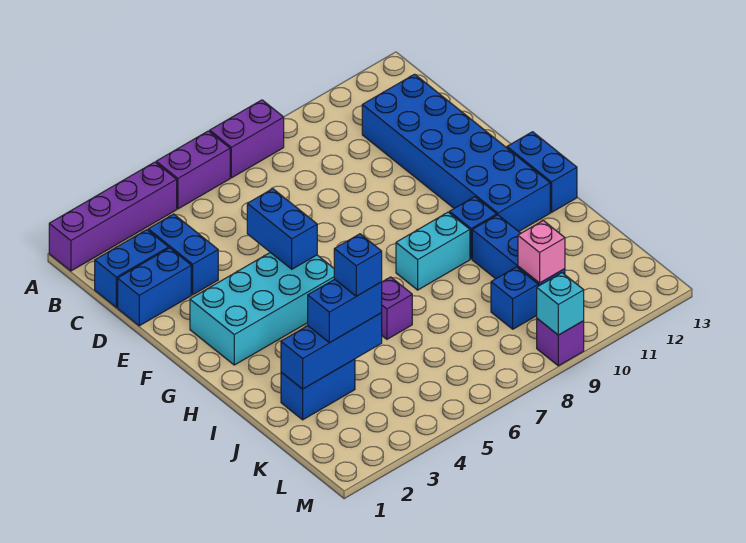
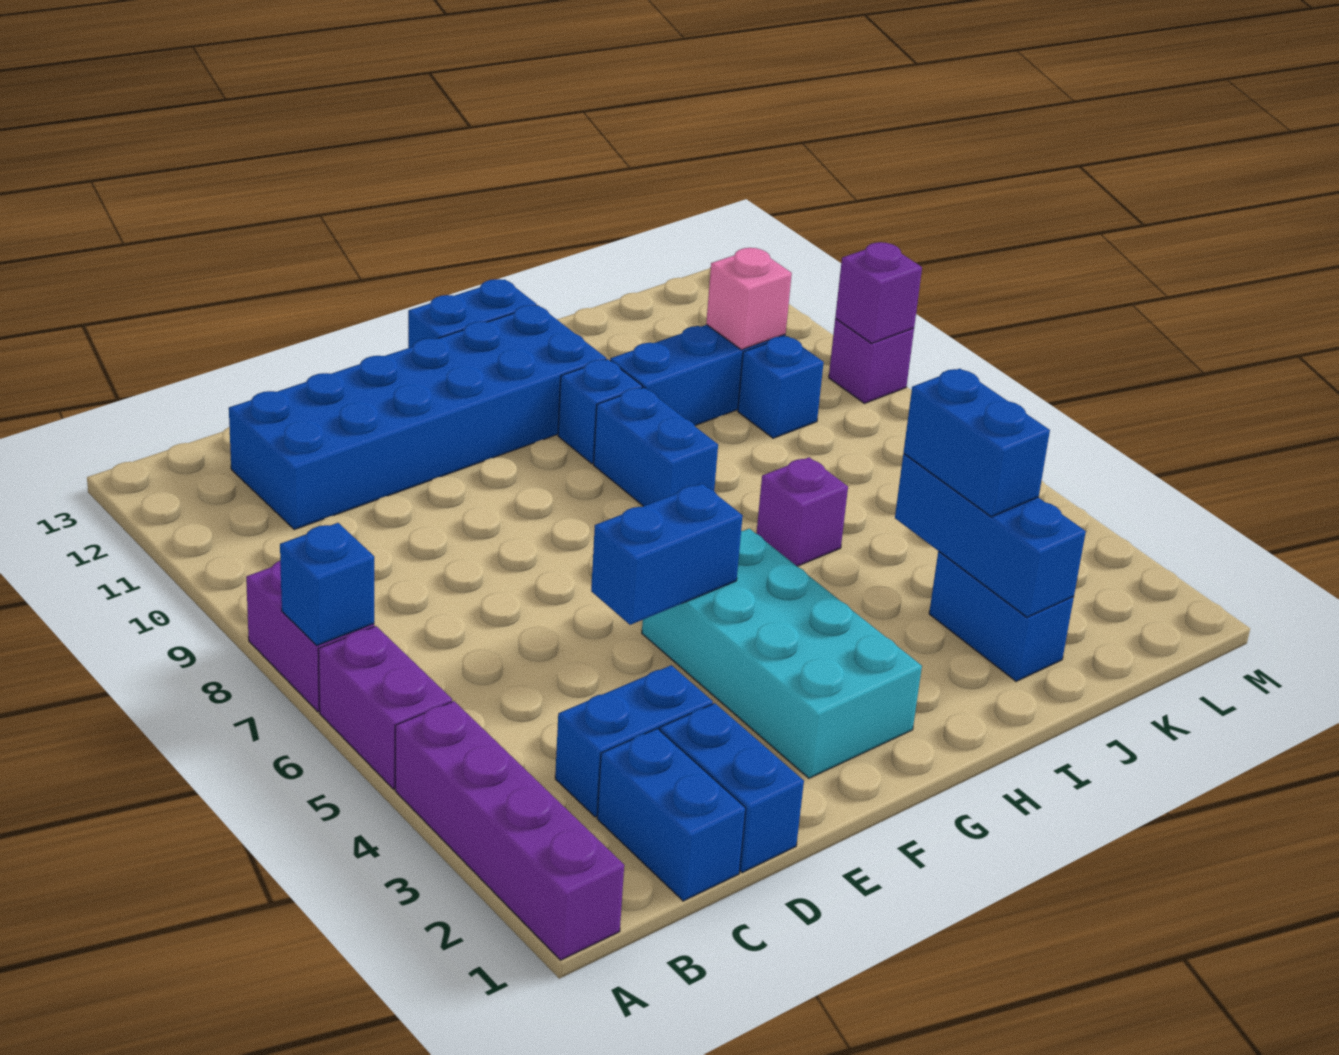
cyan brick H8:H9 level 1 -> blue brick H8:H9 level 1
blue brick J4 level 4 -> blue brick A7 level 2
cyan brick M9 level 2 -> purple brick M9 level 2

